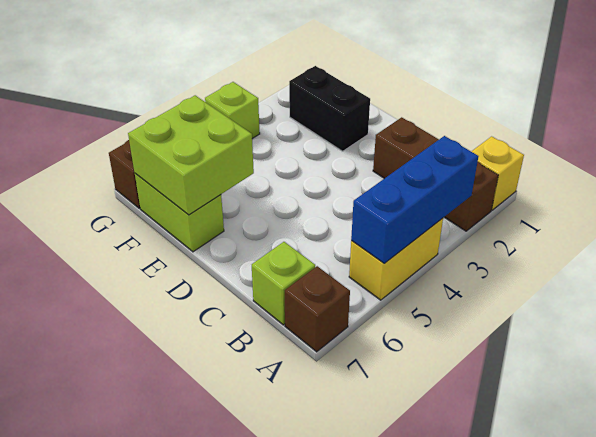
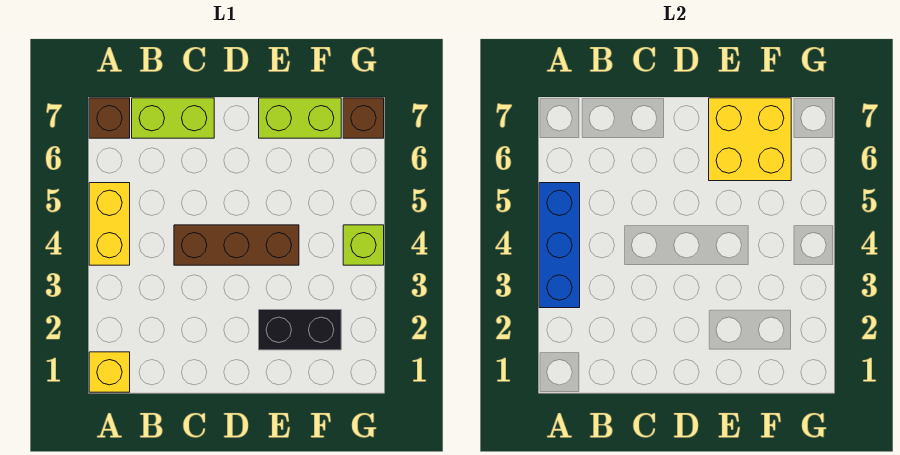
brown brick A2:C2 level 1 -> brown brick C4:E4 level 1
lime brick B7 level 1 -> lime brick B7:C7 level 1
lime brick E6:F7 level 2 -> yellow brick E6:F7 level 2

